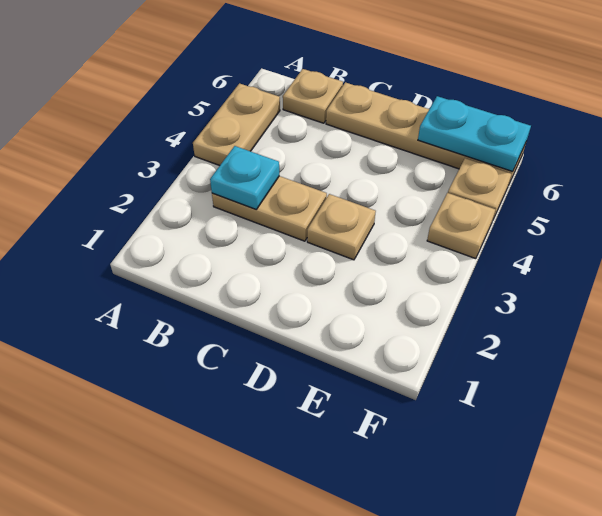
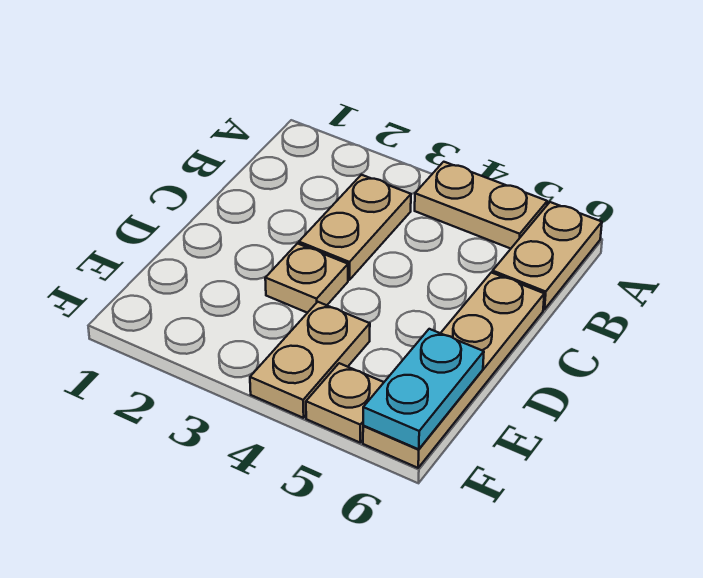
cyan plate B3 level 2 -> none
tan plate B6 level 1 -> tan plate A6:B6 level 1
tan plate F4 level 1 -> tan plate E4:F4 level 1

